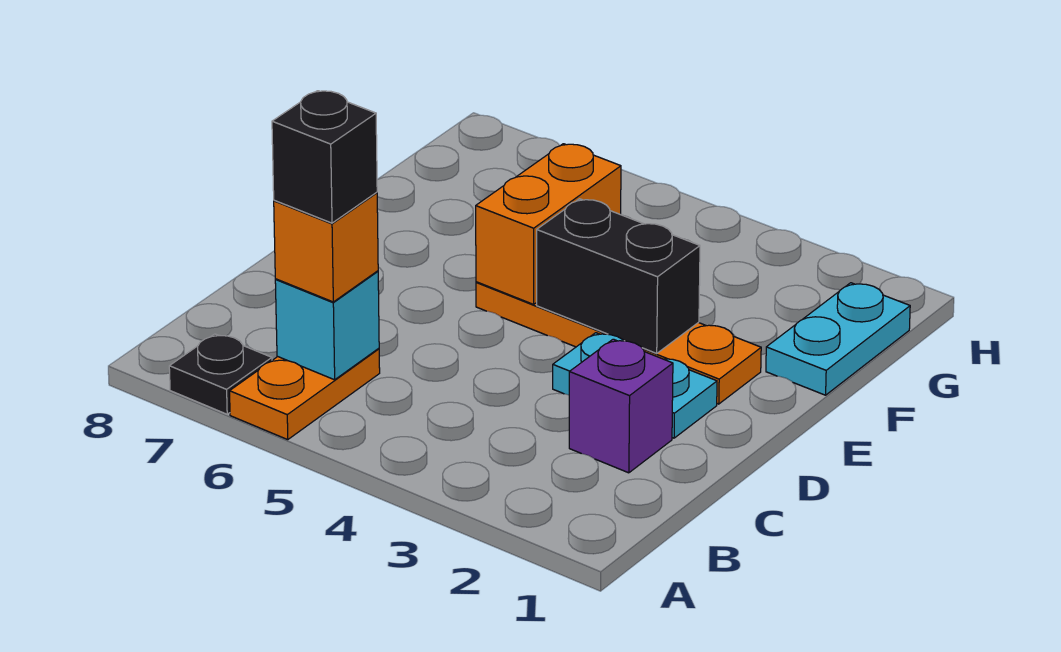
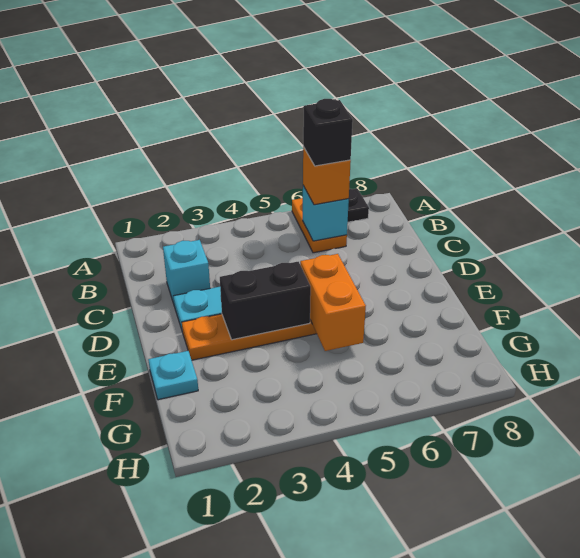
purple brick C2 level 1 -> cyan brick C2 level 1
cyan plate F1:G1 level 1 -> cyan plate F1 level 1

